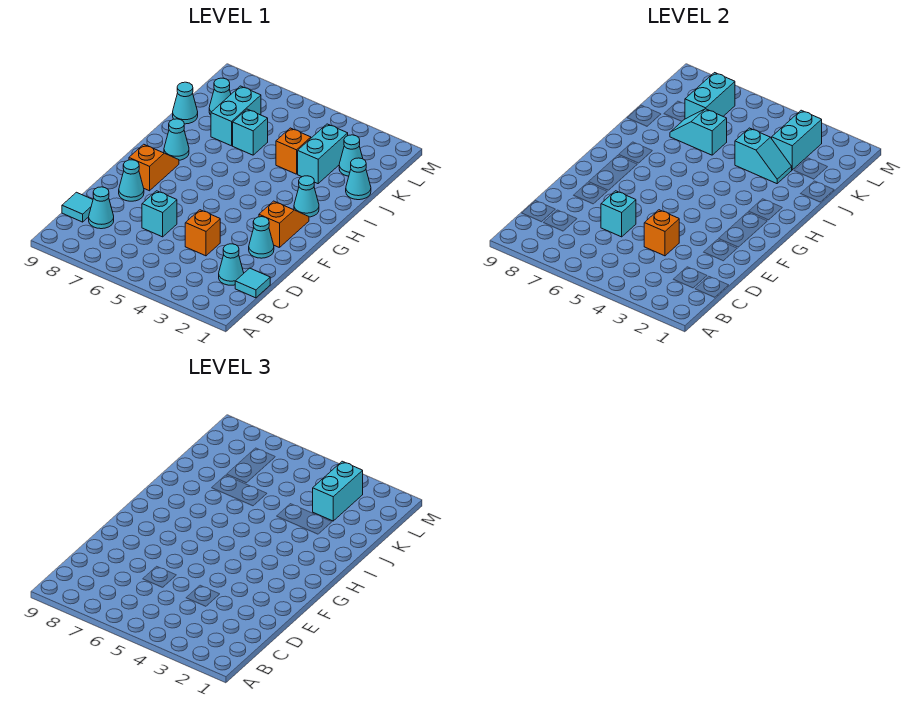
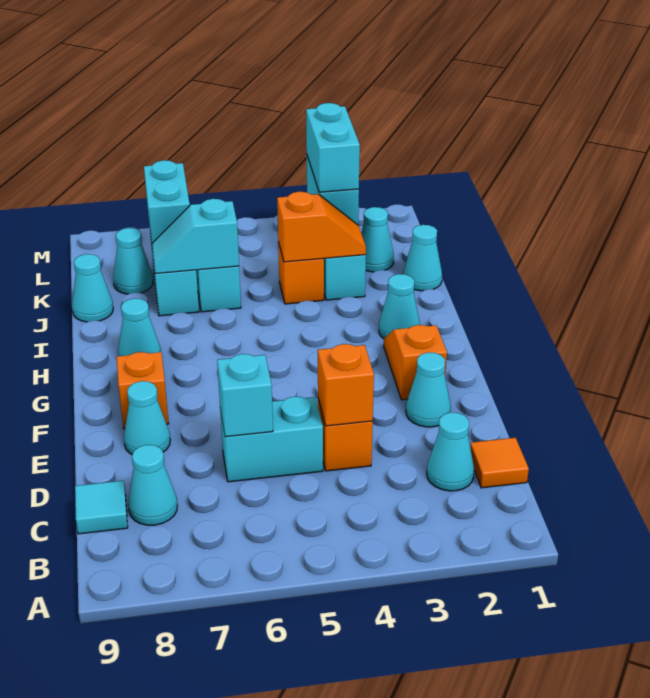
cyan tile C1 level 1 -> orange tile C1 level 1
cyan brick D6 level 1 -> cyan brick D5:D6 level 1
cyan slope J3:J4 level 2 top 4 -> orange slope J3:J4 level 2 top 4

